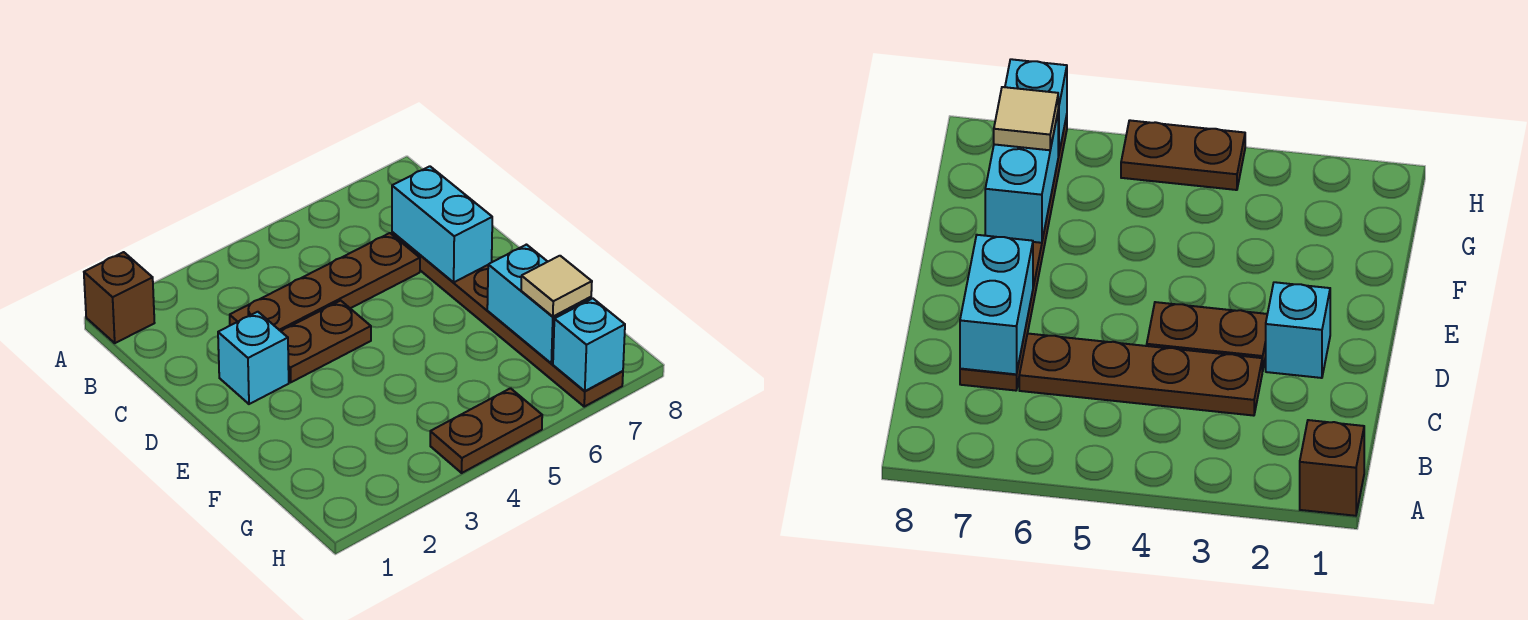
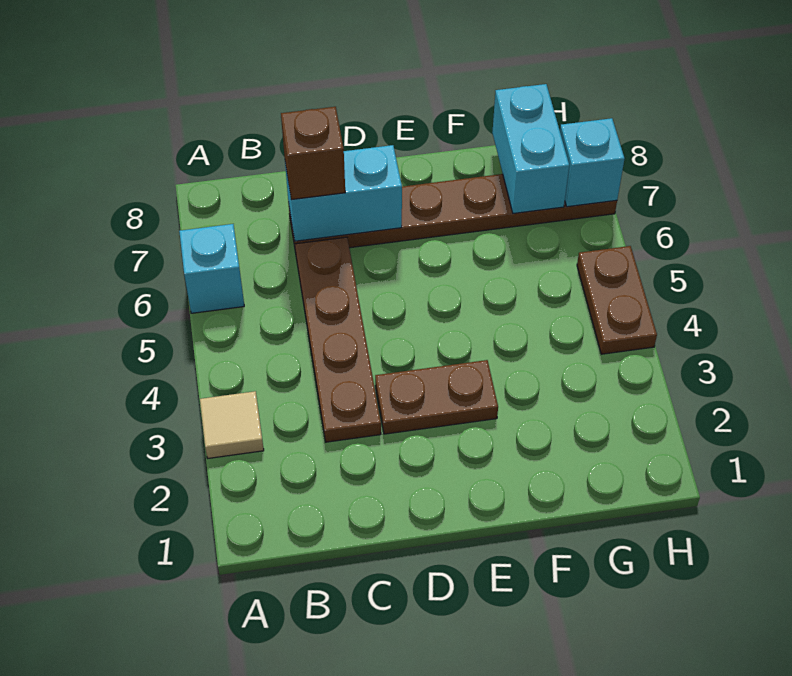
brown brick A1 level 1 -> brown brick C7 level 3
cyan brick D2 level 1 -> cyan brick A6 level 1
brown plate D3:D4 level 1 -> brown plate D3:E3 level 1
cyan brick F7:G7 level 2 -> cyan brick G7:G8 level 2
tan tile G7 level 3 -> tan tile A3 level 1

